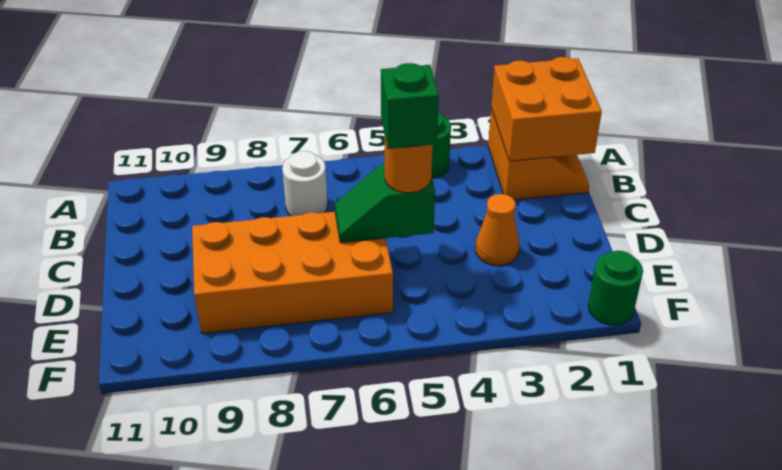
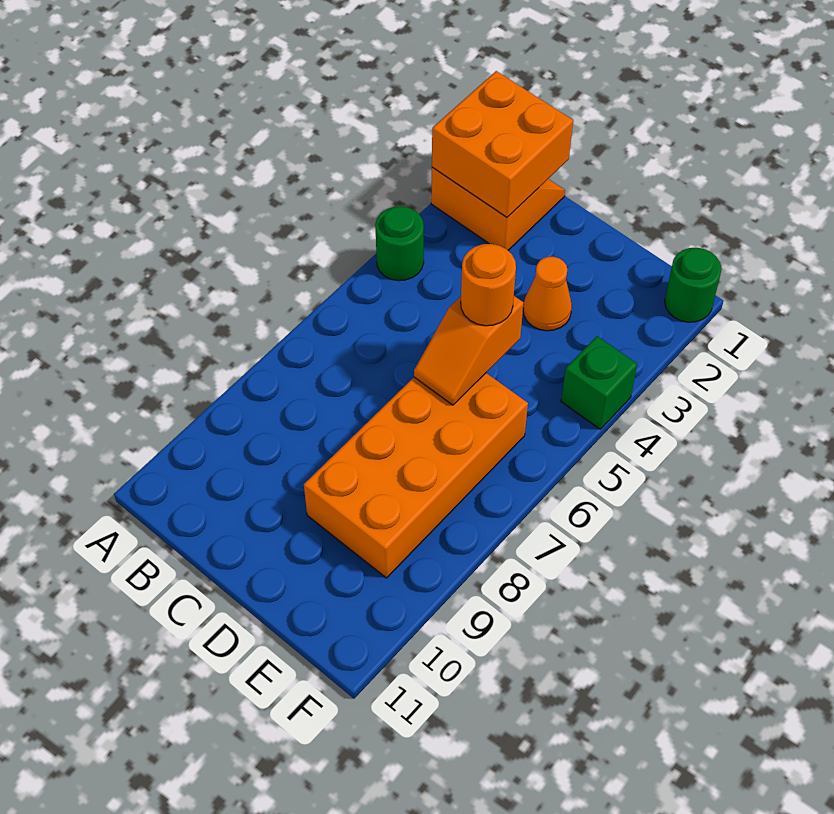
white round brick B7 level 1 -> none
green slope D5:D6 level 2 top 5 -> orange slope D5:D6 level 2 top 5
green brick D5 level 4 -> green brick F4 level 1

